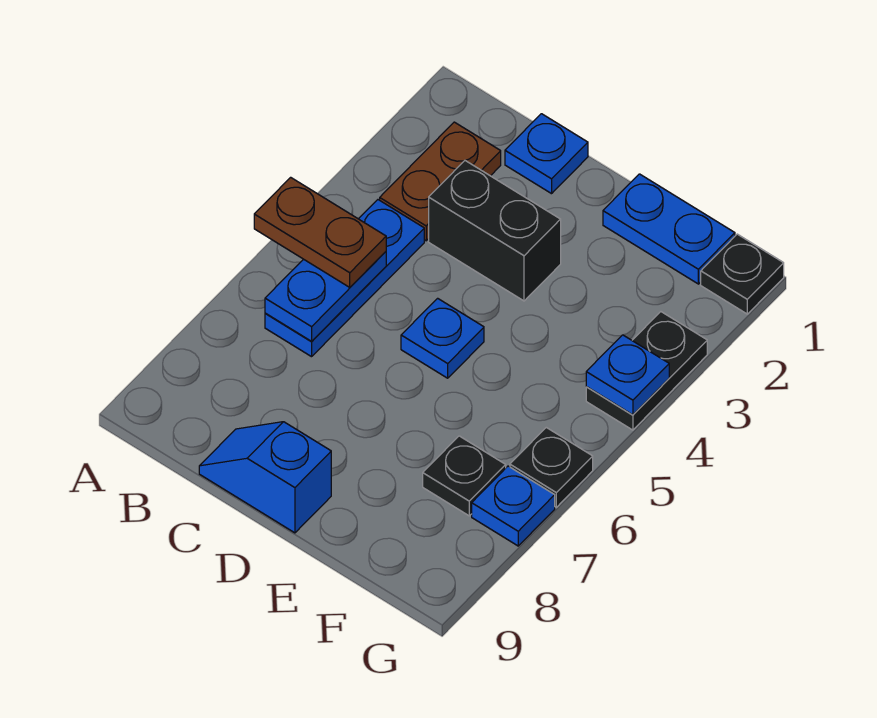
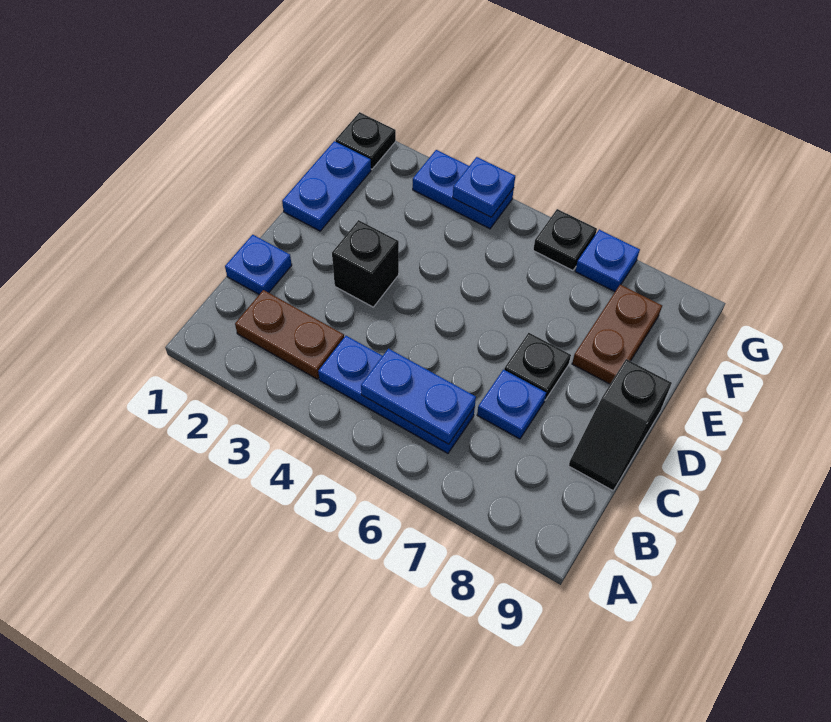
brown plate A5:B5 level 3 -> brown plate E8:F8 level 1
black brick C3:D3 level 1 -> black brick D3 level 1
blue slope C9:D9 level 1 top D -> black slope C9:D9 level 1 top D
blue plate D5 level 1 -> blue plate C7 level 1
black plate F7 level 1 -> black plate D7 level 1
black plate G3:G4 level 1 -> blue plate G3:G4 level 1

